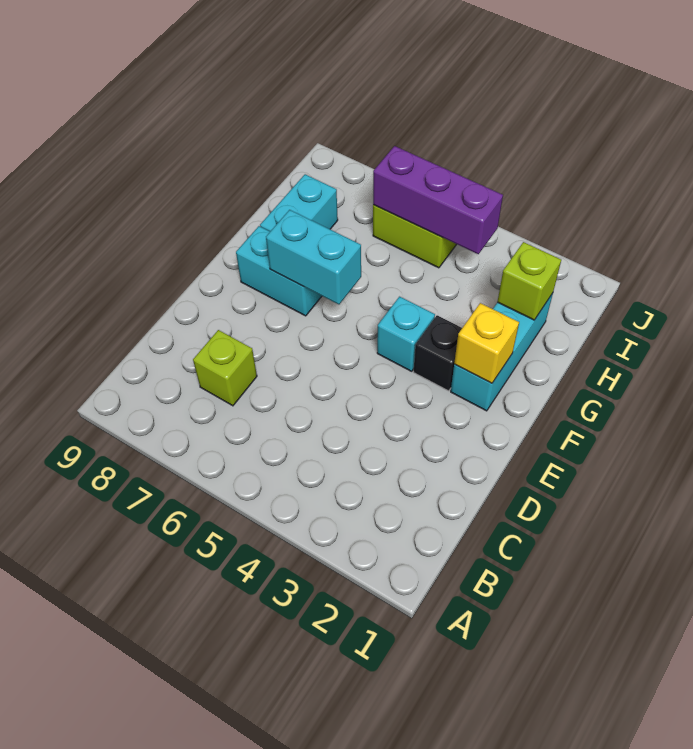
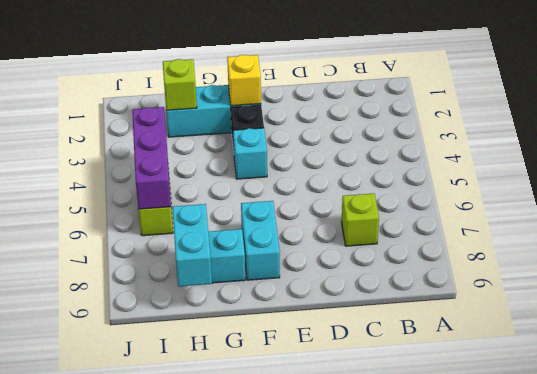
cyan brick F6:F7 level 2 -> cyan brick H8:H9 level 2

